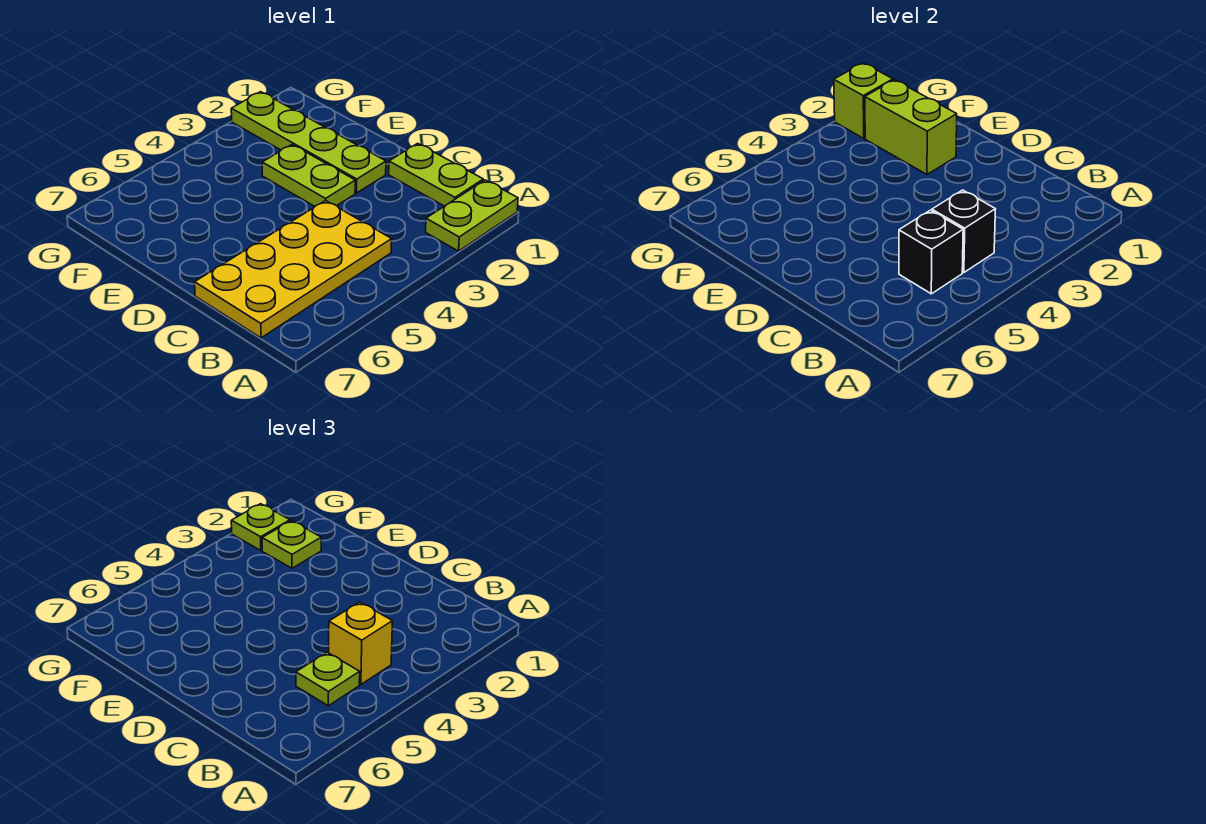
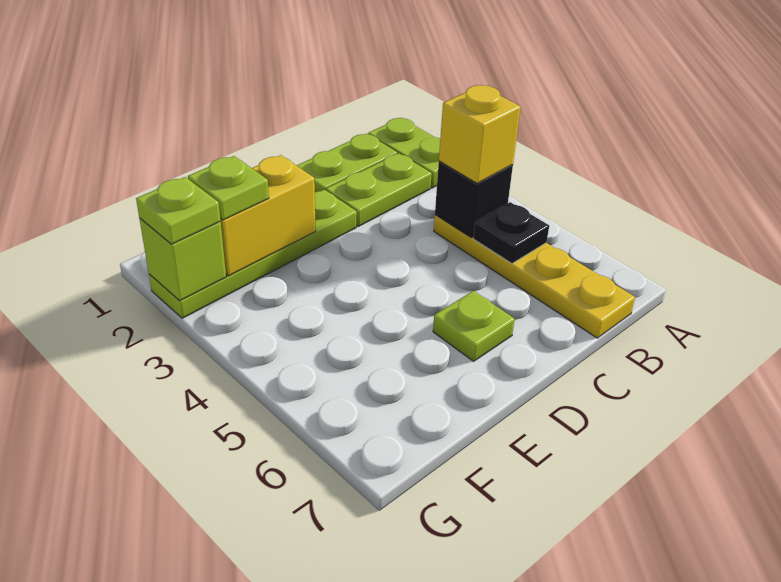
yellow plate B4:C7 level 1 -> yellow plate B4:B7 level 1
black brick B5 level 2 -> black plate B5 level 2
lime plate B5 level 3 -> lime plate D6 level 1
lime plate D3:E3 level 1 -> lime plate B2:C2 level 1
lime brick E2:F2 level 2 -> yellow brick E2:F2 level 2

